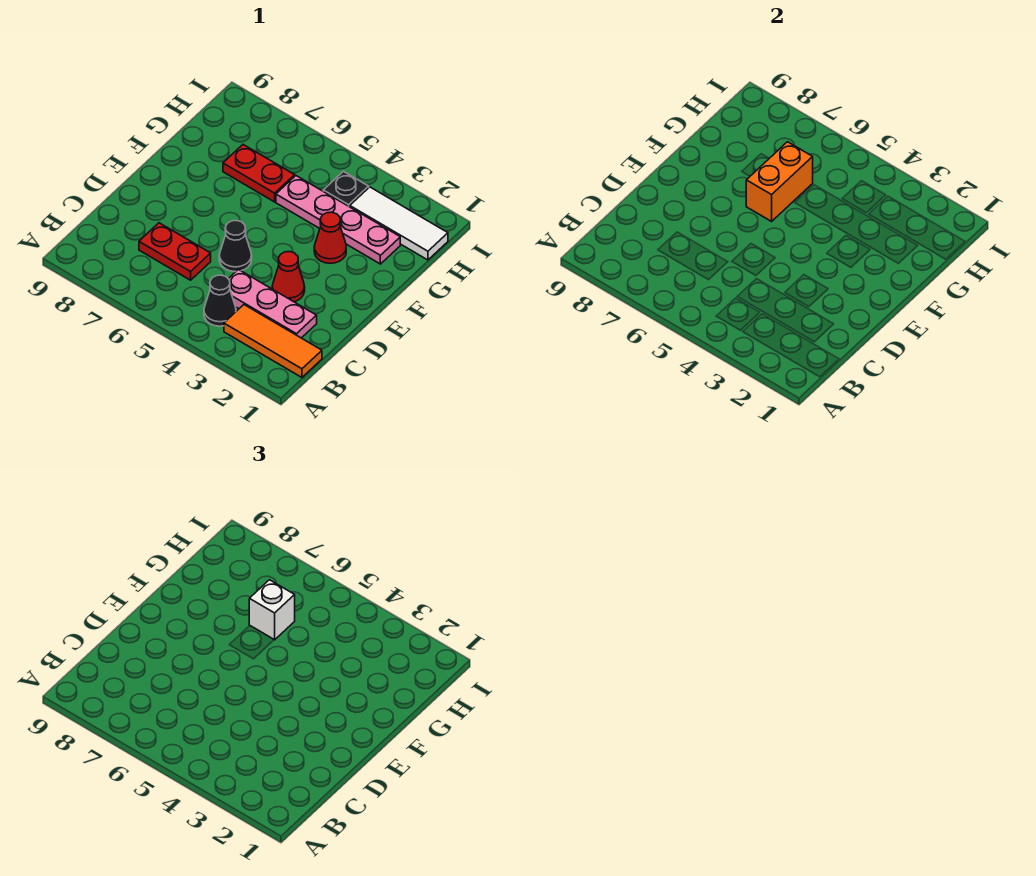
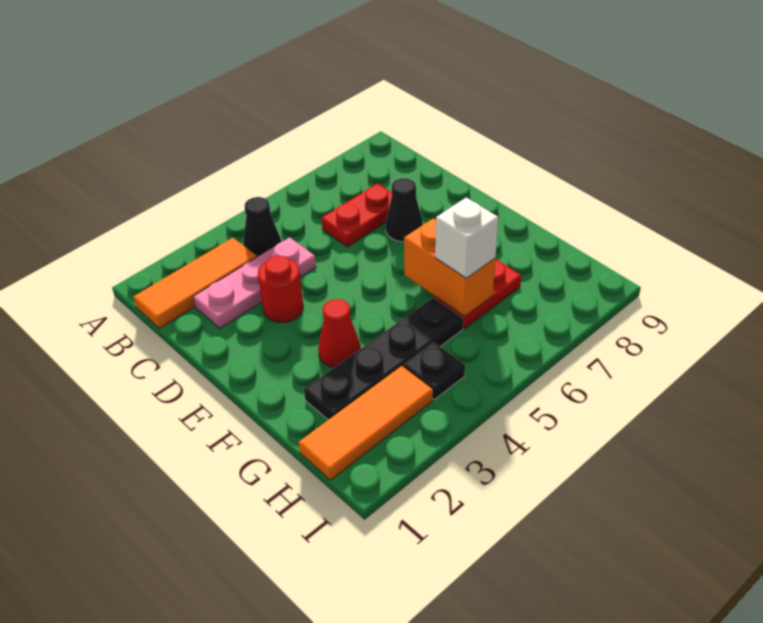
red cone D3 level 1 -> red round brick D3 level 1
black cone D5 level 1 -> black cone D7 level 1
pink plate G2:G5 level 1 -> black plate G2:G5 level 1
white tile H1:H3 level 1 -> orange tile H1:H3 level 1

